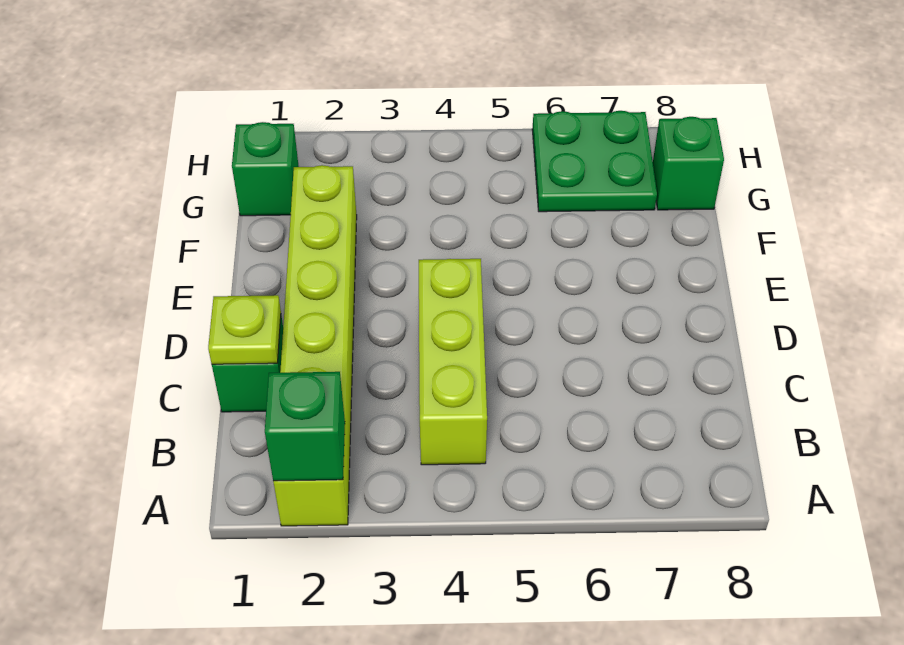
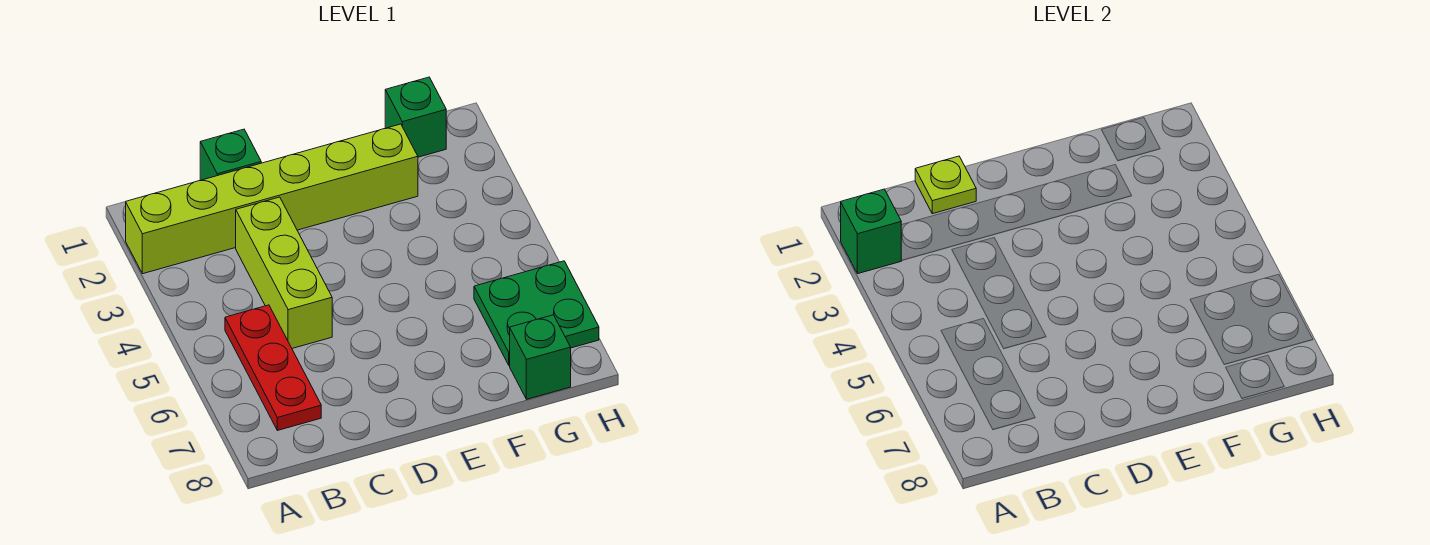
lime brick B4:D4 level 1 -> lime brick C3:C5 level 1
none -> red plate B5:B7 level 1

